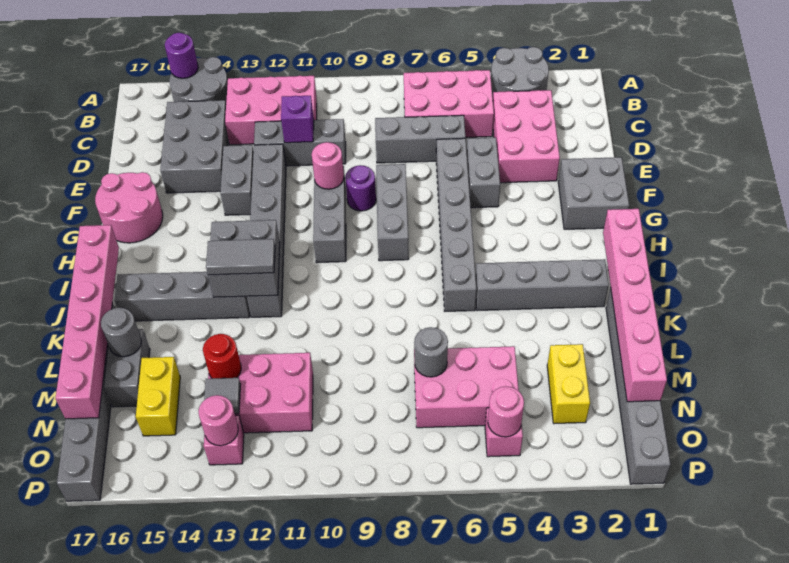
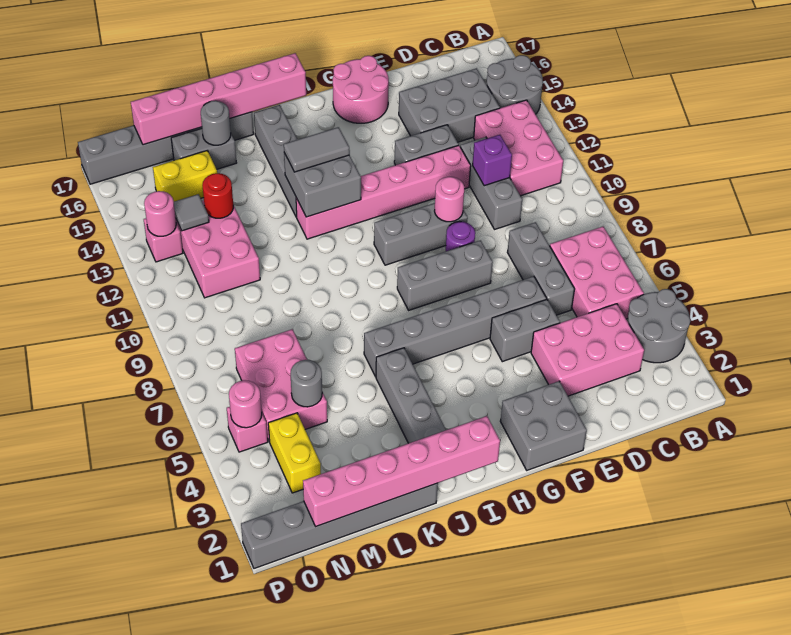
purple round brick A15 level 2 -> none
grey brick E12:J12 level 1 -> pink brick E12:J12 level 1
grey tile J12:J13 level 3 -> grey tile I13:J13 level 3
yellow brick M3:N3 level 1 -> yellow brick N3:N4 level 1
grey round brick M7 level 2 -> grey round brick M5 level 2

